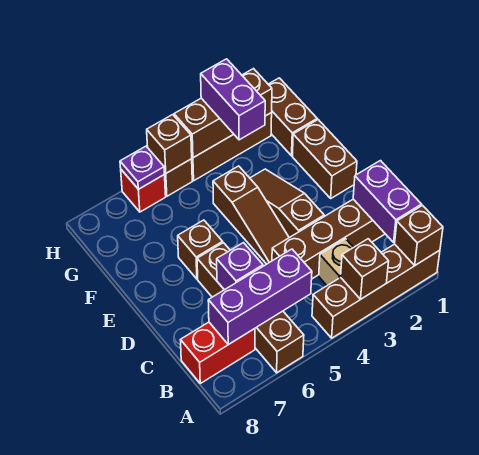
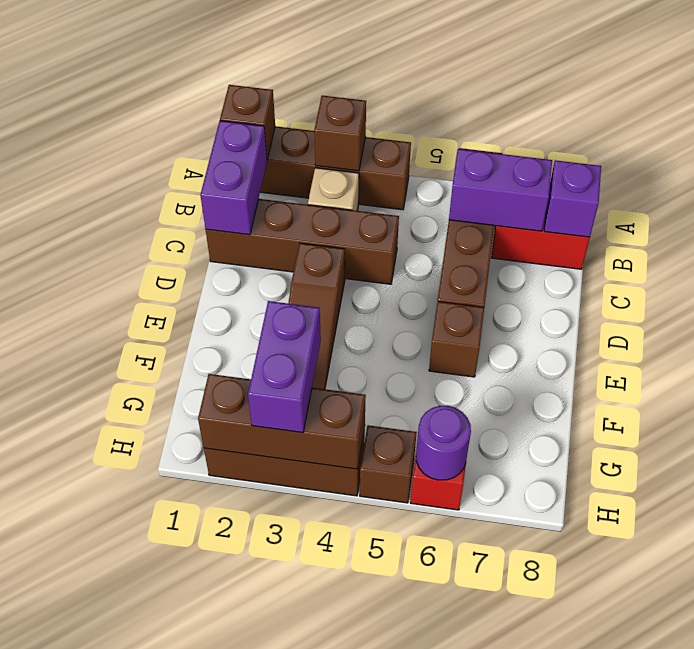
purple brick B5:B7 level 2 -> purple brick B6:B7 level 2
purple brick C6 level 2 -> purple brick B8 level 2
brown slope D4:F4 level 1 top F -> none
brown brick E1:F1 level 1 -> none
brown brick G1:H1 level 1 -> none
brown brick H5 level 2 -> none
purple plate H6 level 2 -> purple round brick H6 level 2

